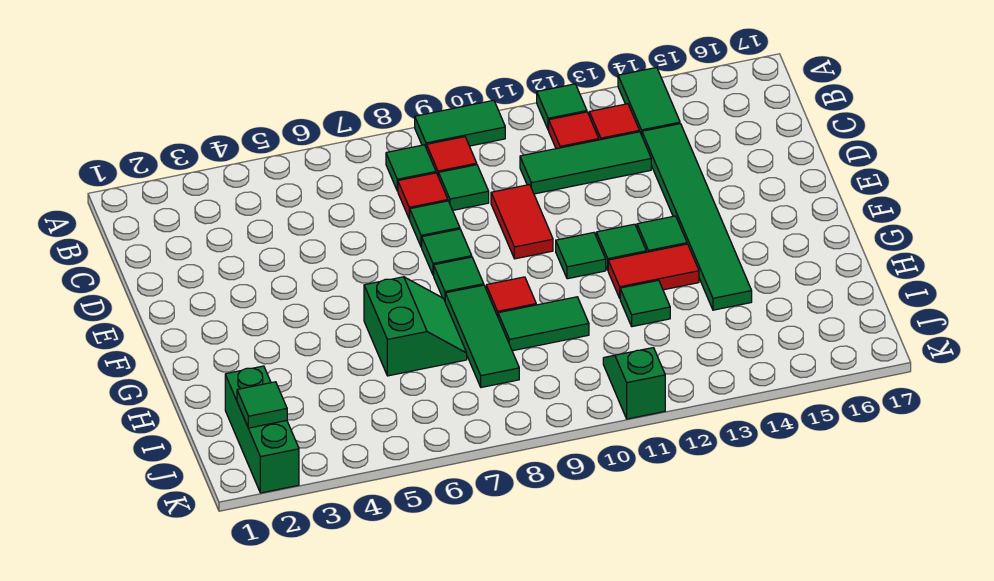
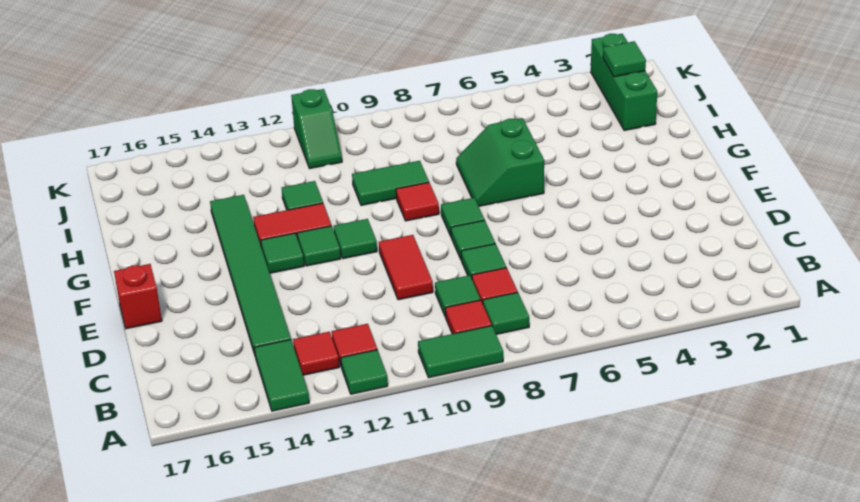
green tile C11:C13 level 1 -> none
none -> red brick E17 level 1
green tile G8:I8 level 1 -> none

